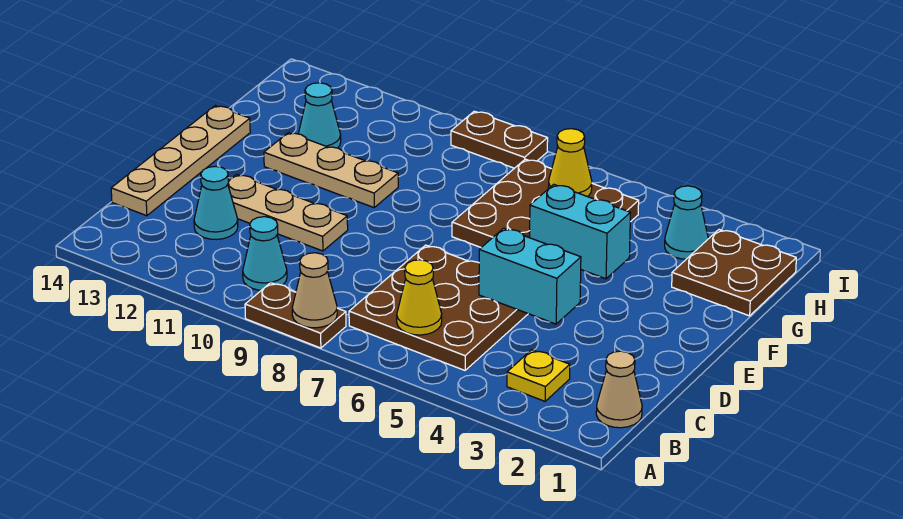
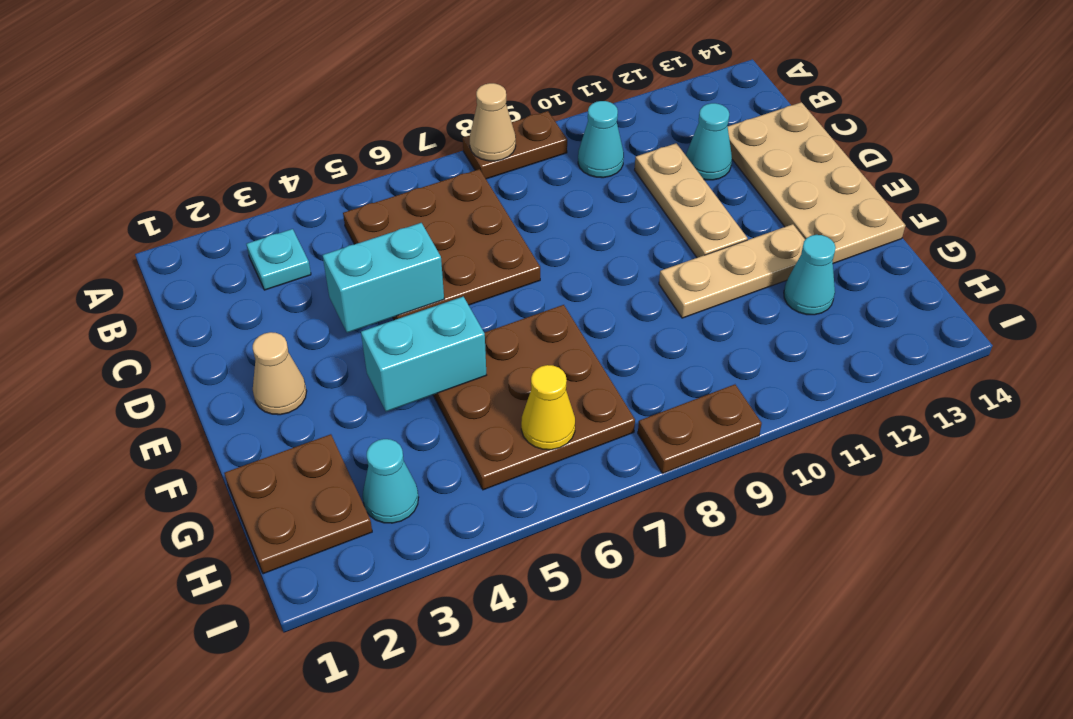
tan cone B1 level 1 -> tan cone E2 level 1
yellow plate B3 level 1 -> cyan plate B3 level 1
yellow cone B6 level 2 -> none
tan plate C14:F14 level 1 -> tan plate C13:F14 level 1
tan plate D10:D12 level 1 -> tan plate C11:E11 level 1

